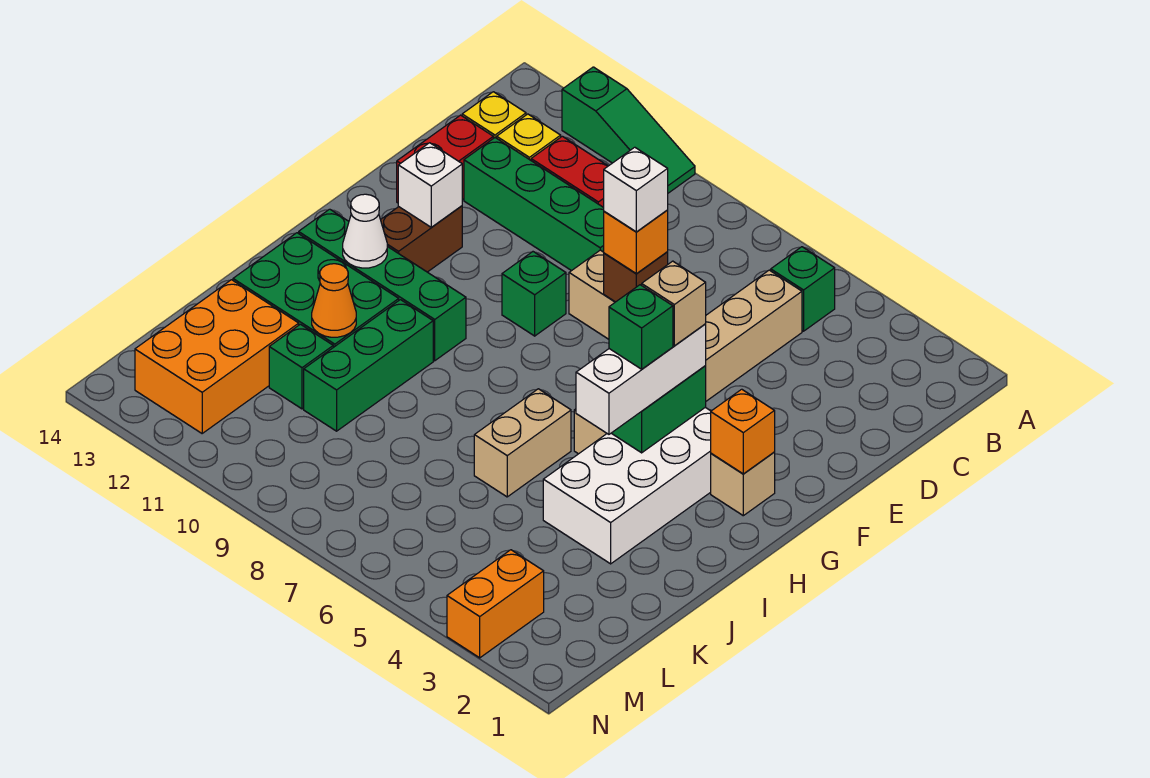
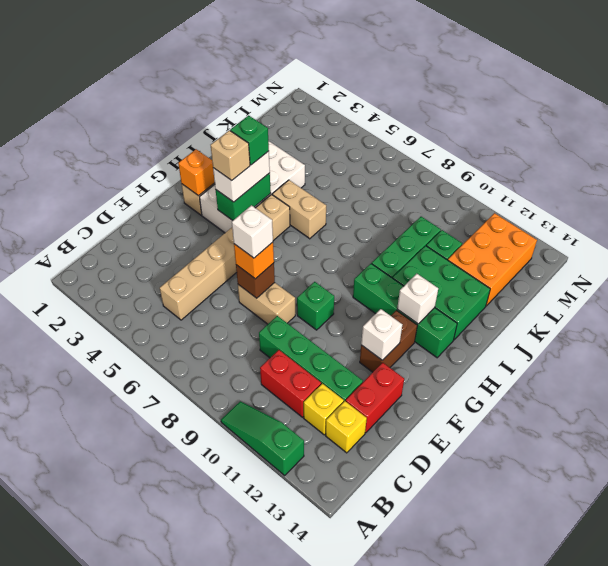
green brick B5 level 1 -> none
white brick G4:I4 level 3 -> white brick G4:H4 level 3
white cone H12 level 2 -> white brick H12 level 2
tan brick I6:J6 level 1 -> tan brick I5:I6 level 1
orange cone J11 level 2 -> none
orange brick M3:N3 level 1 -> none

